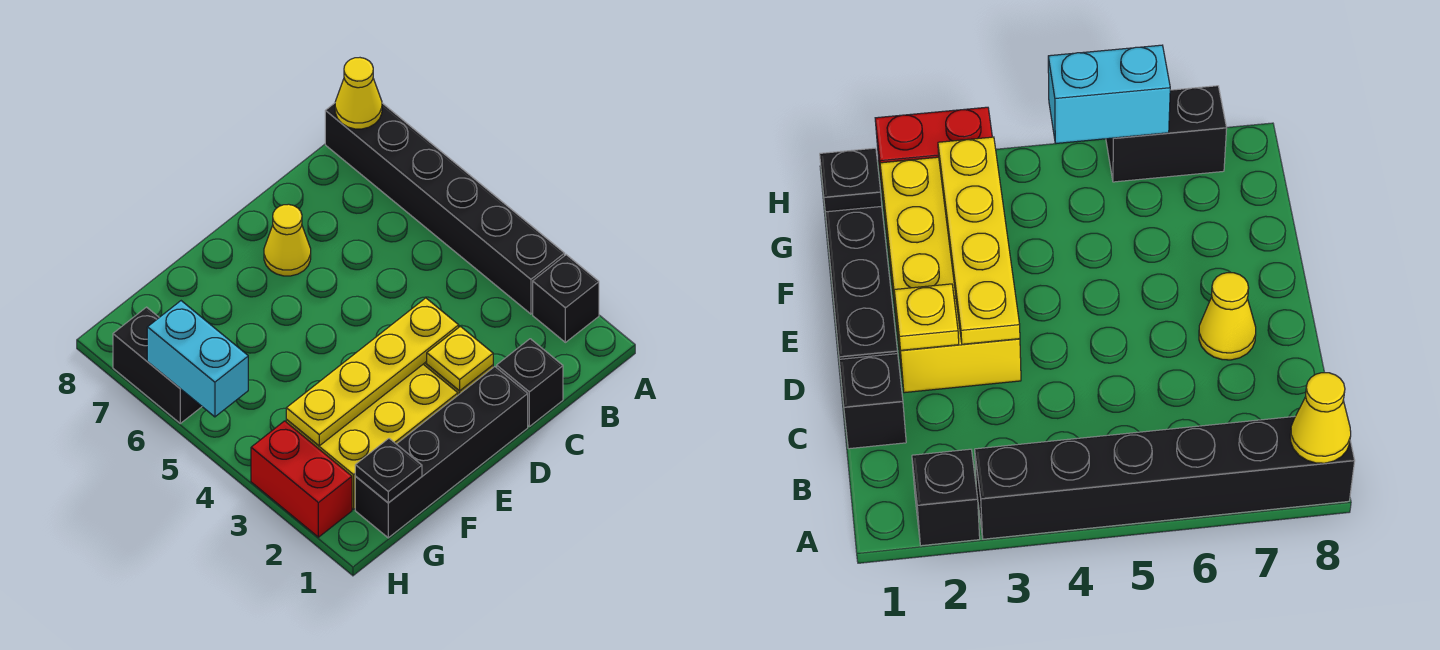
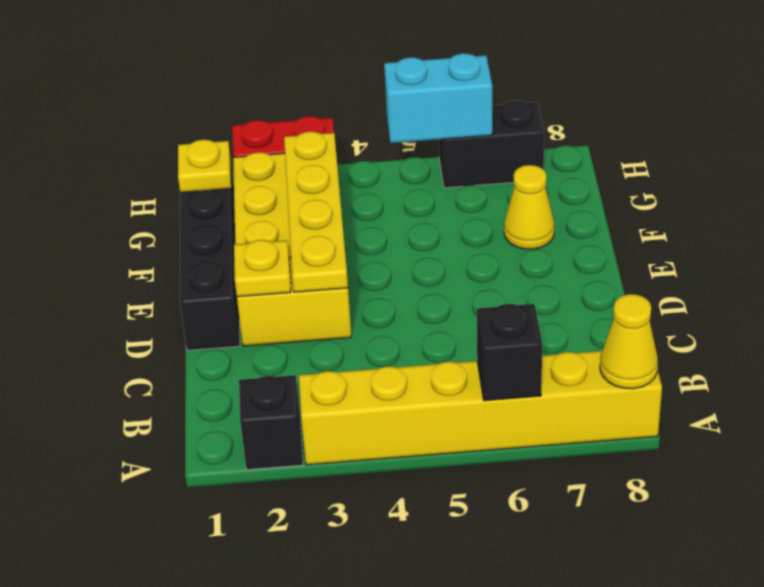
black brick A3:A8 level 1 -> yellow brick A3:A8 level 1
black brick C1 level 1 -> black brick A6 level 2
yellow cone D7 level 1 -> yellow cone F7 level 1
black plate G1 level 2 -> yellow plate G1 level 2

